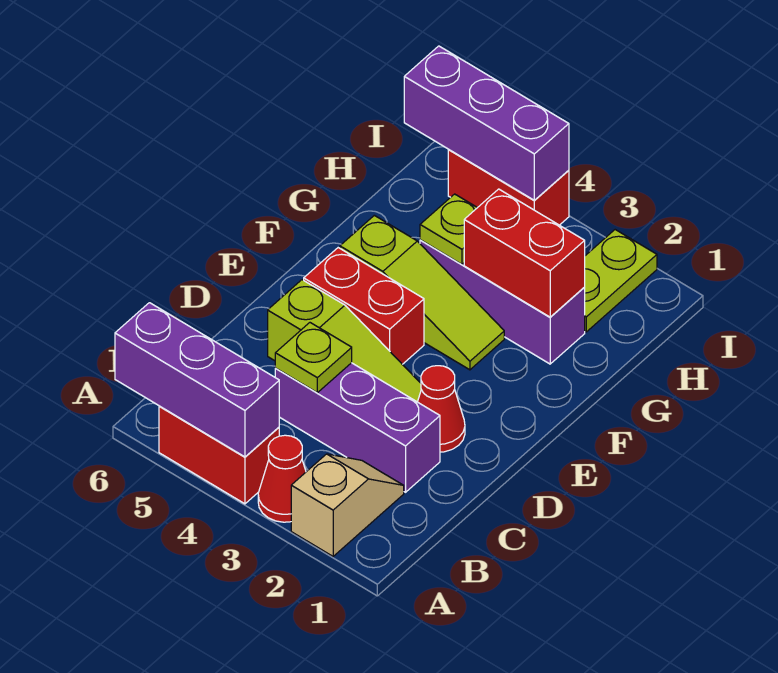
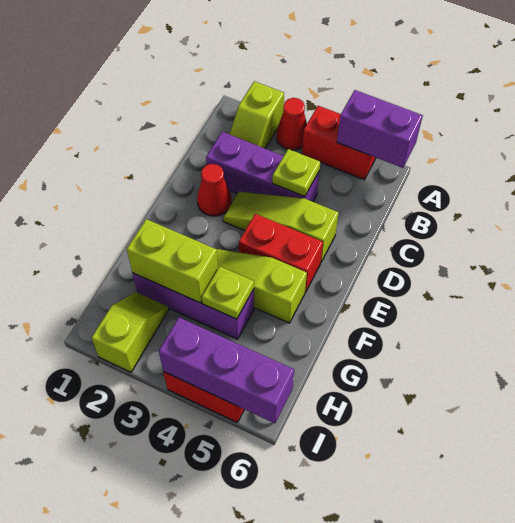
tan slope A2:B2 level 1 top A -> lime slope A2:B2 level 1 top A
purple brick A4:A6 level 2 -> purple brick A5:A6 level 2
red brick G2:G3 level 2 -> lime brick G2:G3 level 2
lime plate H2:I2 level 1 -> lime slope H2:I2 level 1 top I

